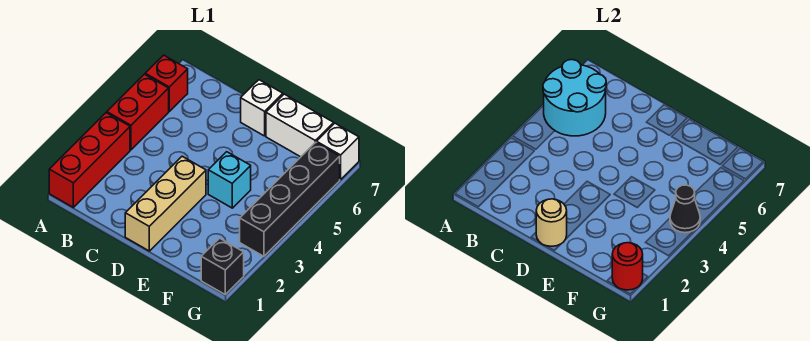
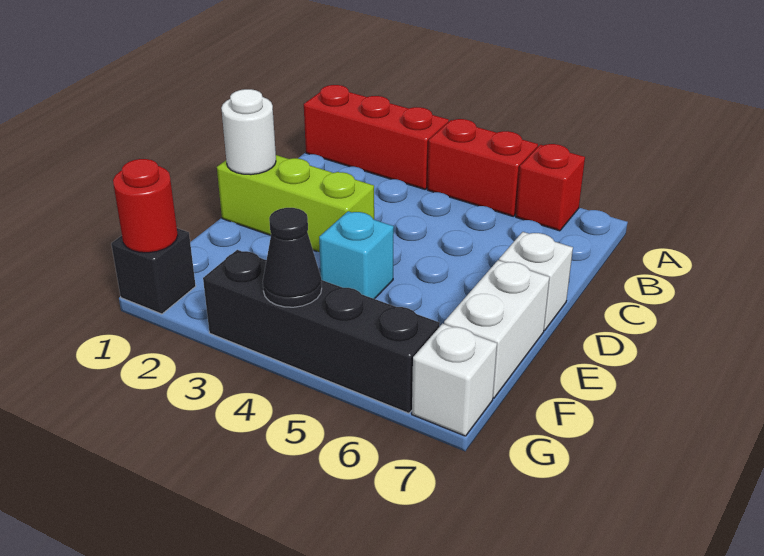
cyan round brick A5:B6 level 2 -> none
tan brick D1:D3 level 1 -> lime brick D1:D3 level 1
tan round brick D1 level 2 -> white round brick D1 level 2

